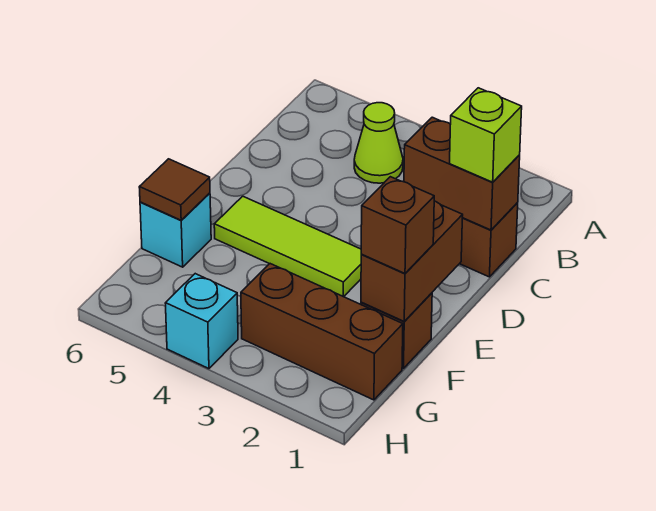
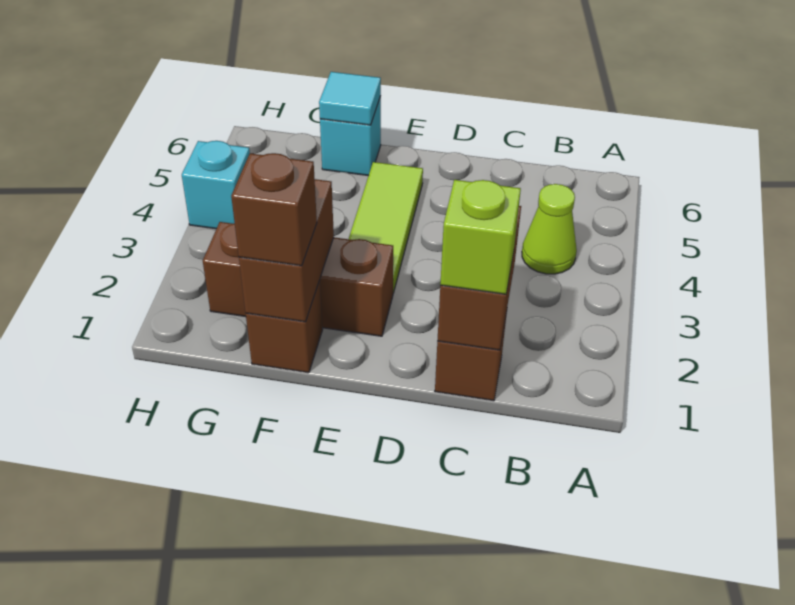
brown brick E1:F1 level 2 -> brown brick F1:F2 level 2
brown tile F6 level 2 -> cyan tile F6 level 2
brown brick G1:G3 level 1 -> brown brick E2:G2 level 1

